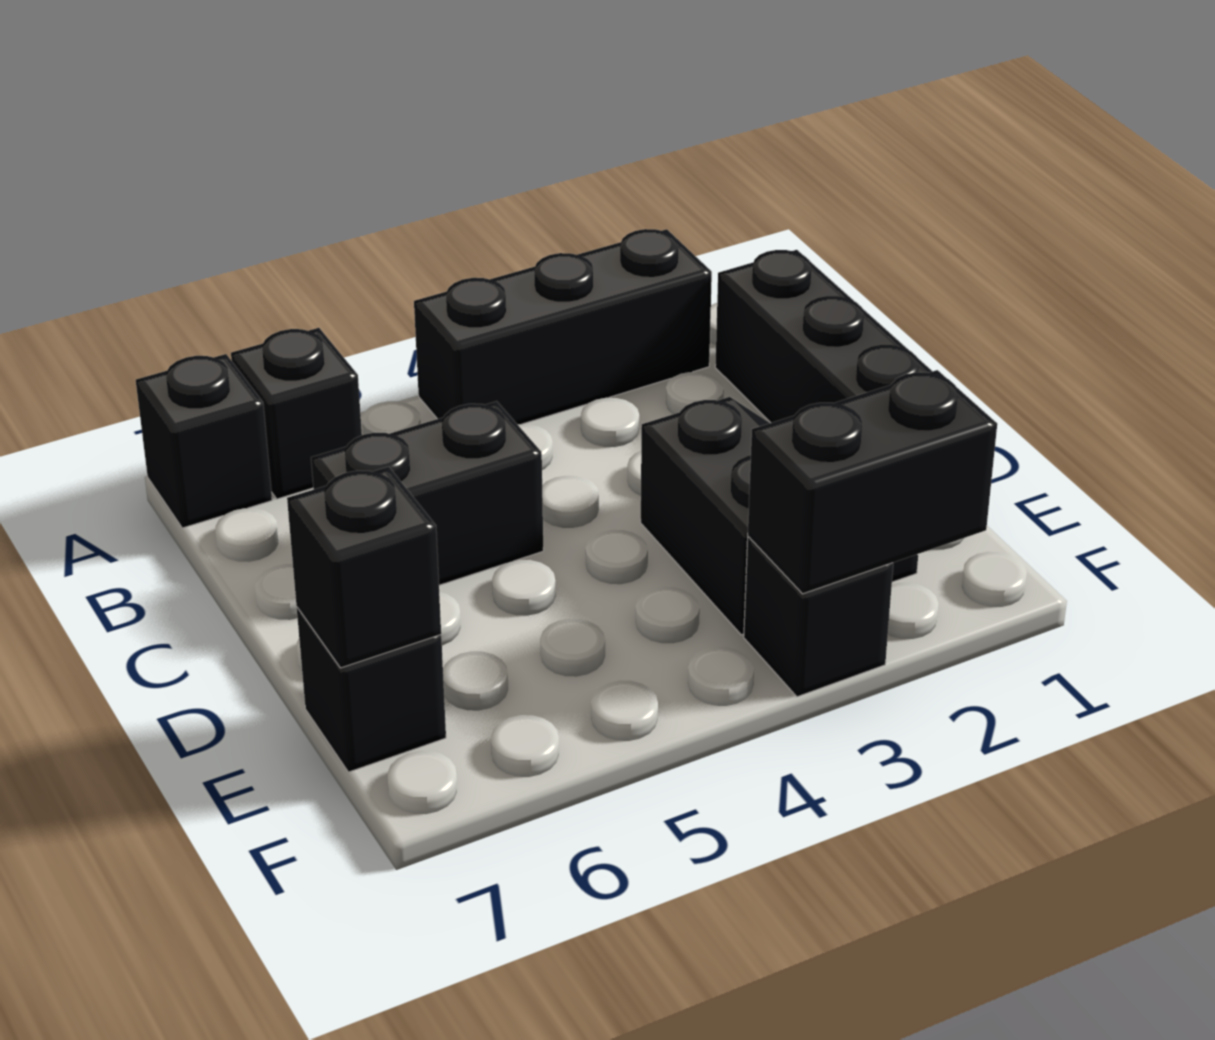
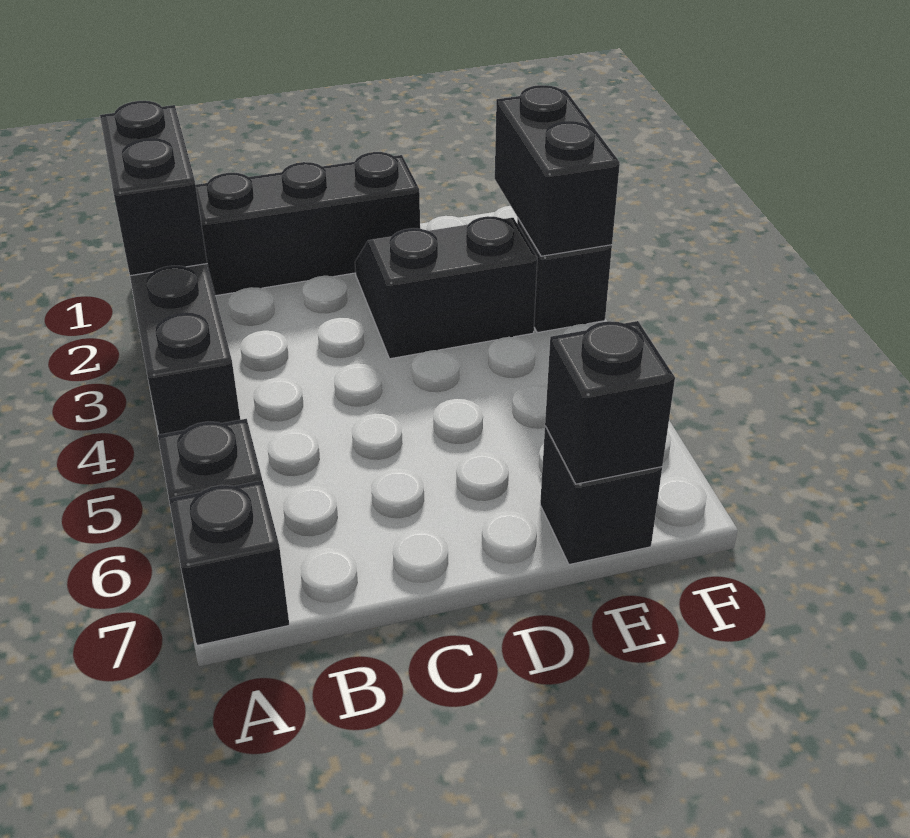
black brick C5:C6 level 1 -> black brick A1:A2 level 2

